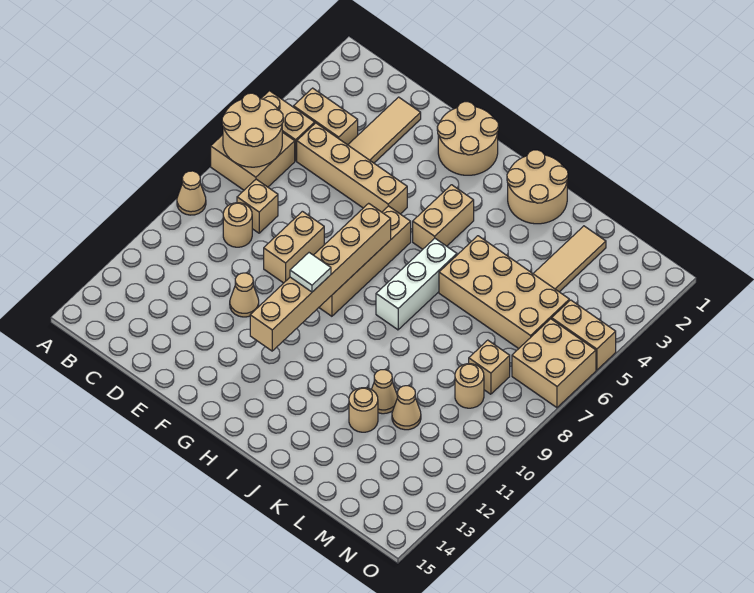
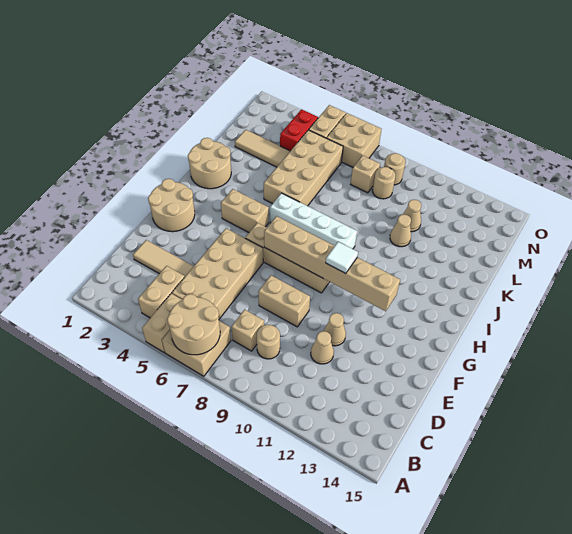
tan cone A9 level 1 -> tan cone D11 level 1
tan brick C5:F5 level 1 -> tan brick C5:F6 level 1
white brick I6:I8 level 1 -> white brick I6:I9 level 1
tan round brick K12 level 1 -> tan round brick N9 level 1
none -> red brick M4:N4 level 1

